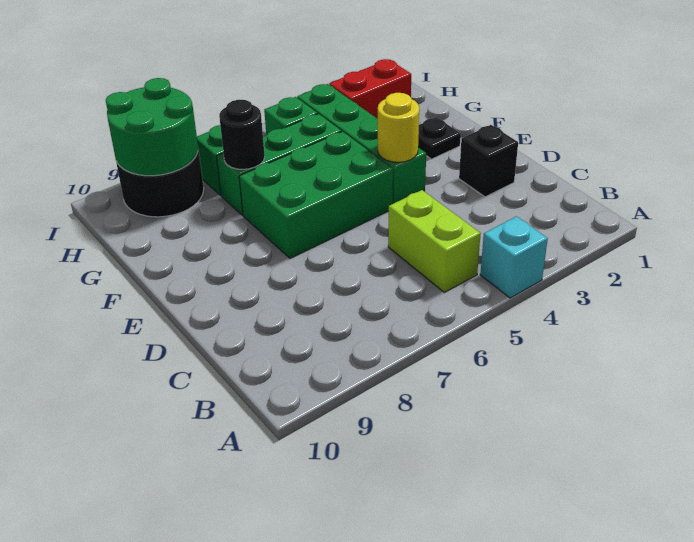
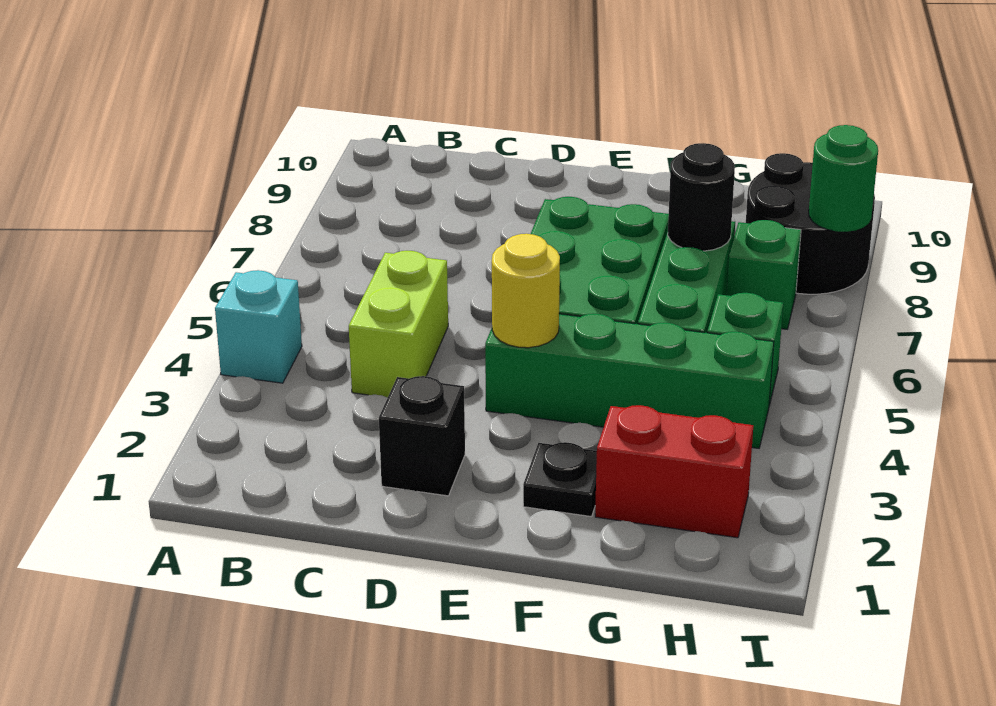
lime brick B5:C5 level 1 -> lime brick C4:C5 level 1
red brick H2:H3 level 1 -> red brick G2:H2 level 1
green round brick H8:I9 level 2 -> green round brick I8 level 2

